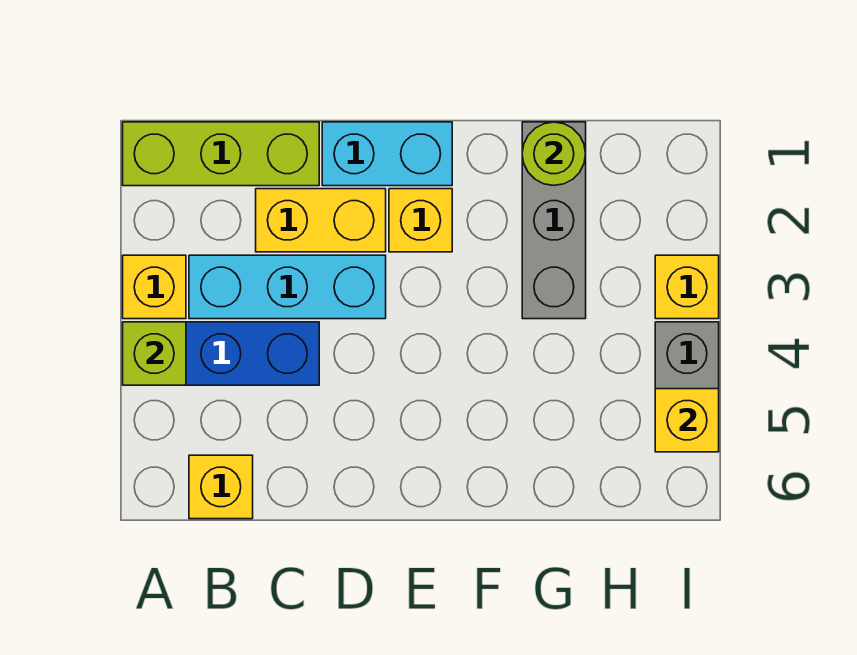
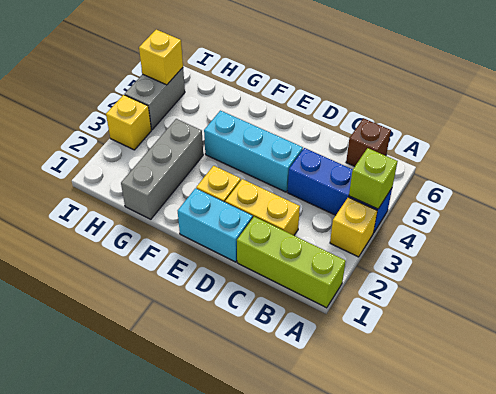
cyan brick B3:D3 level 1 -> cyan brick D4:F4 level 1
yellow brick B6 level 1 -> brown brick B6 level 1
lime round brick G1 level 2 -> none

